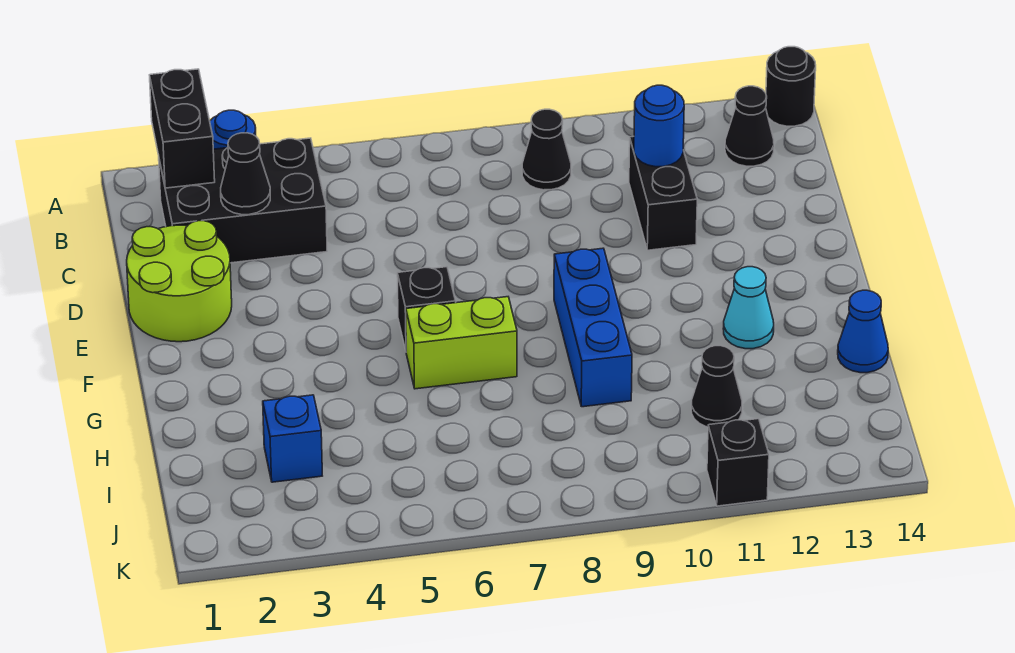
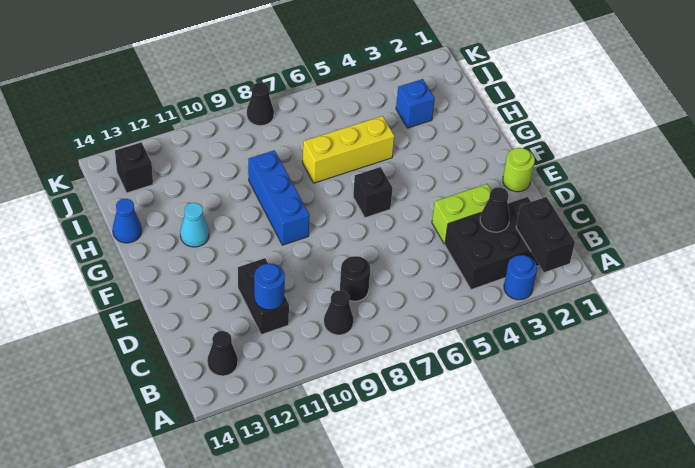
black round brick A14 level 1 -> black round brick C8 level 1
lime round brick D1:E2 level 1 -> lime round brick E1 level 1
lime brick G6:G7 level 1 -> lime brick D3:D4 level 1
none -> yellow brick H5:H7 level 1
black cone I11 level 1 -> black cone K8 level 1
black brick K11 level 1 -> black brick J13 level 1

